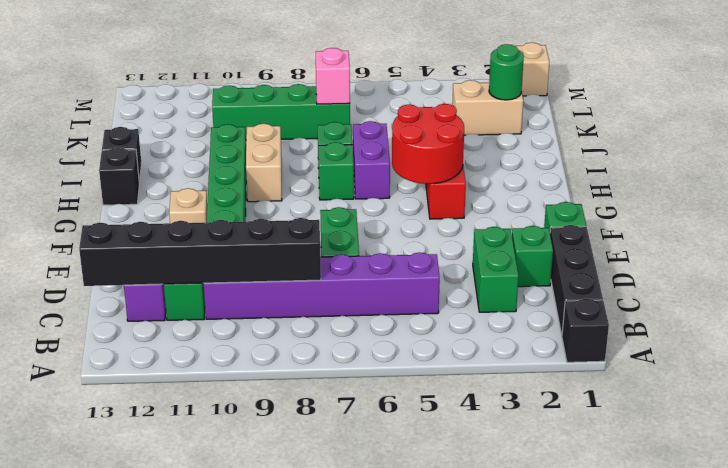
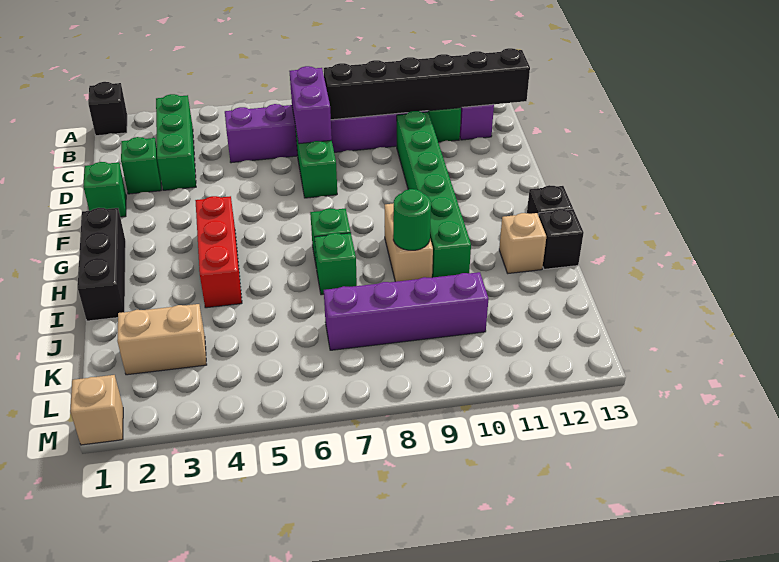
black brick B1:D1 level 1 -> black brick G1:I1 level 1
green brick C3:D3 level 1 -> green brick B3:D3 level 1
tan brick F11 level 1 -> tan brick I12 level 1
red round brick G4:H5 level 2 -> none
purple brick H6:I6 level 1 -> purple brick C7:D7 level 2
green round brick K2 level 2 -> green round brick I9 level 2
green brick K7:K10 level 1 -> purple brick K7:K10 level 1
pink brick K7 level 2 -> none

